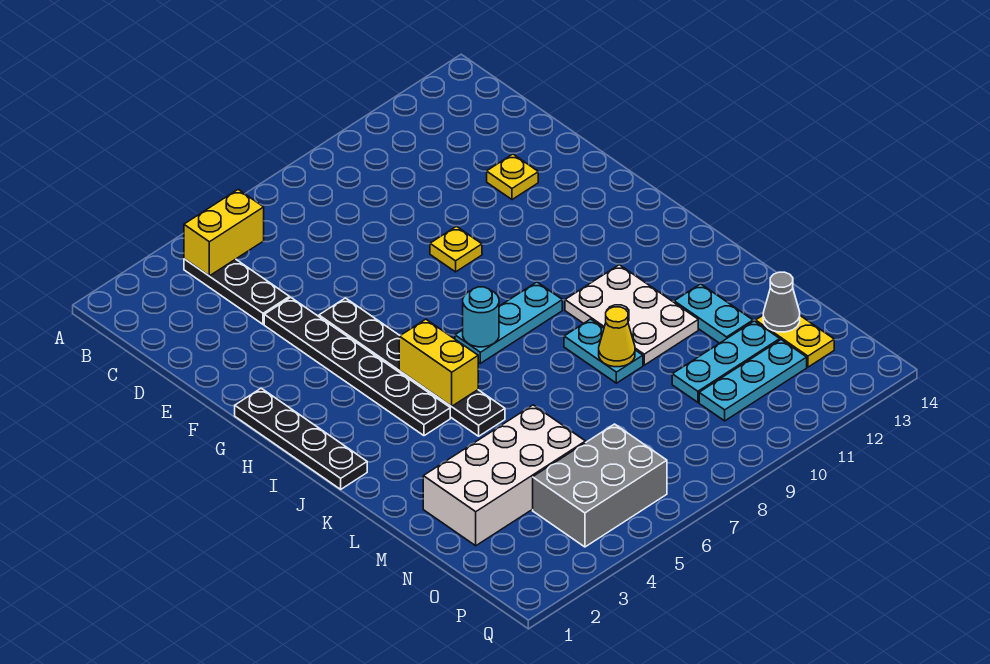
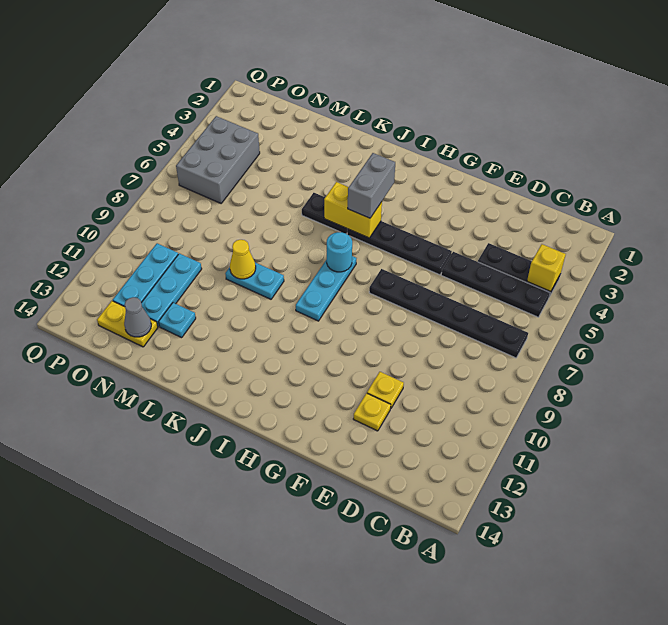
yellow brick B4:B5 level 2 -> yellow brick B4 level 2
black plate E4:J4 level 1 -> black plate B7:G7 level 1
yellow plate F9 level 1 -> yellow plate E11 level 1
black plate G1:J1 level 1 -> black plate B5:E5 level 1
none -> grey brick I4:I5 level 3
white plate J10:L11 level 1 -> none
cyan plate L12:M12 level 1 -> cyan plate M12 level 1
white brick M2:N5 level 1 -> none

